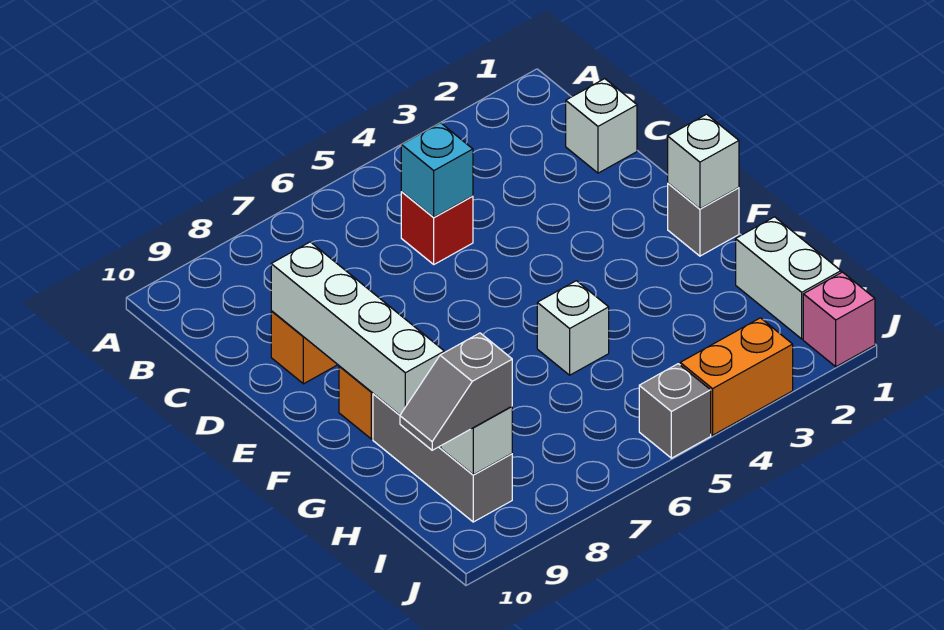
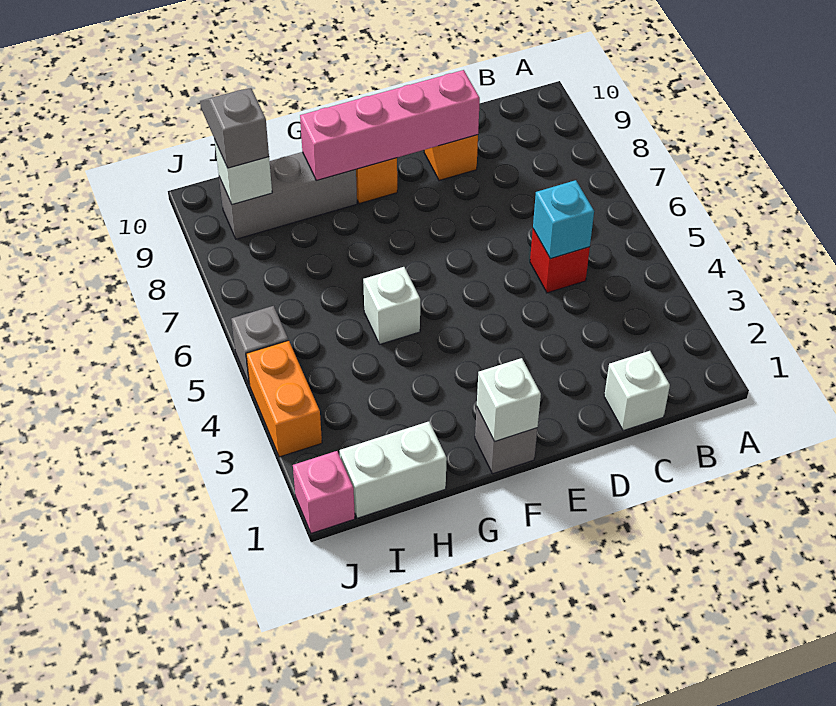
white brick D9:G9 level 2 -> pink brick D9:G9 level 2

